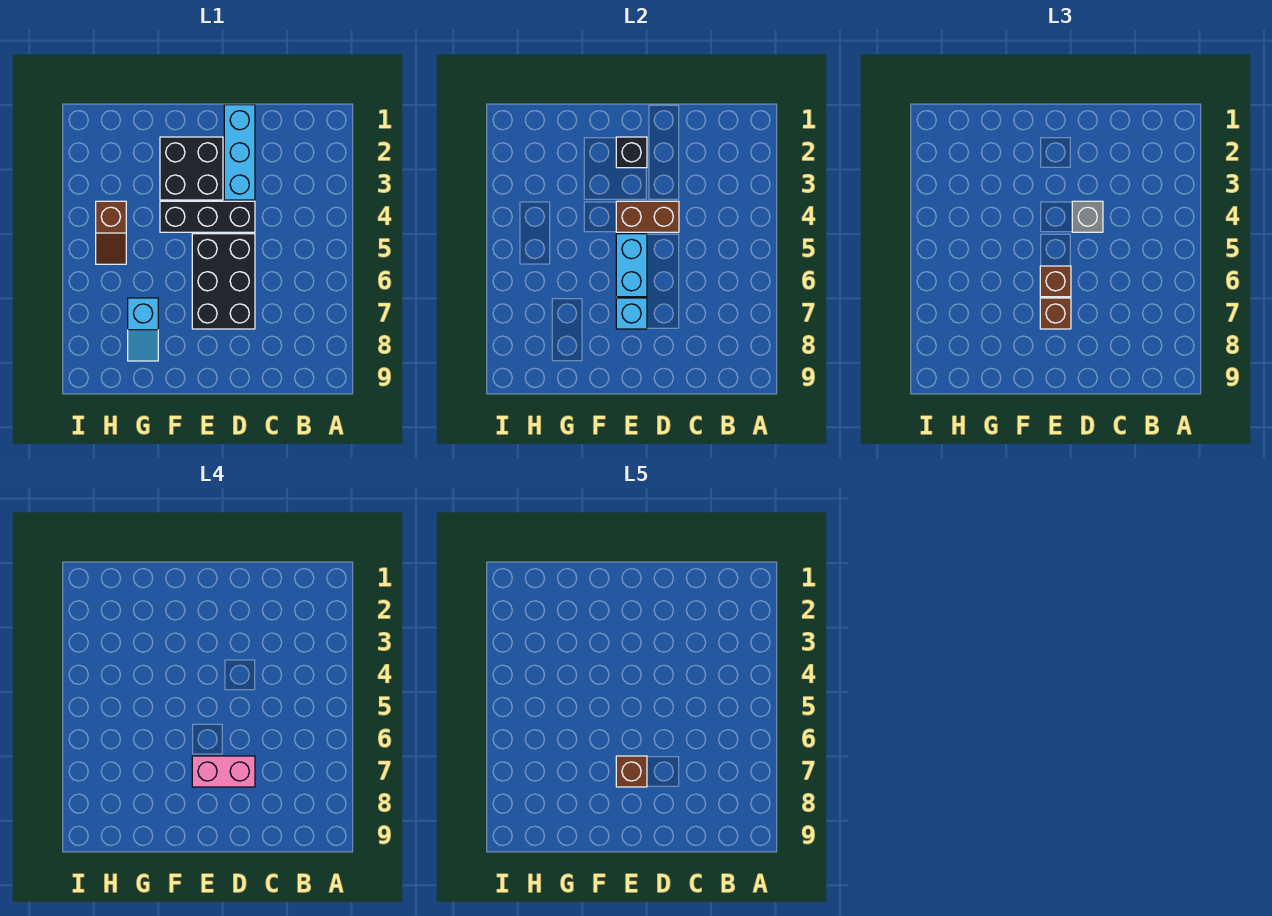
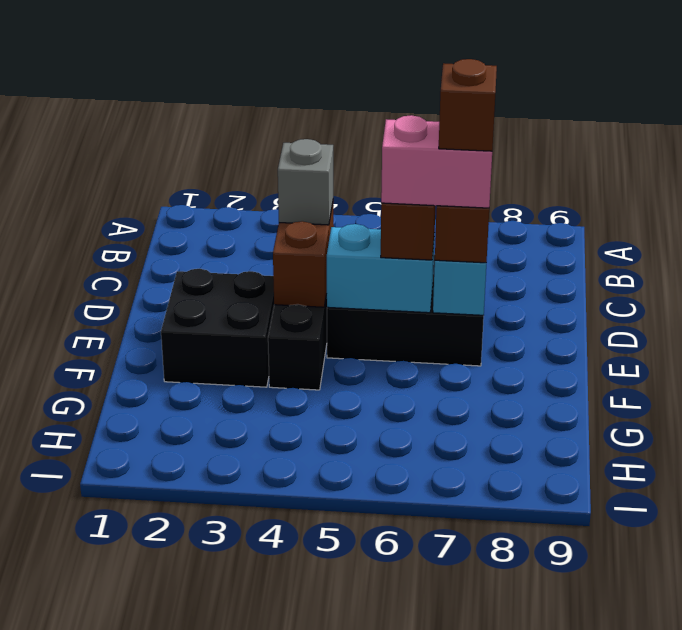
cyan brick D1:D3 level 1 -> none
pink brick D7:E7 level 4 -> pink brick E6:E7 level 4
black brick E2 level 2 -> none
cyan slope G7:G8 level 1 top 7 -> none
brown slope H4:H5 level 1 top 4 -> none

